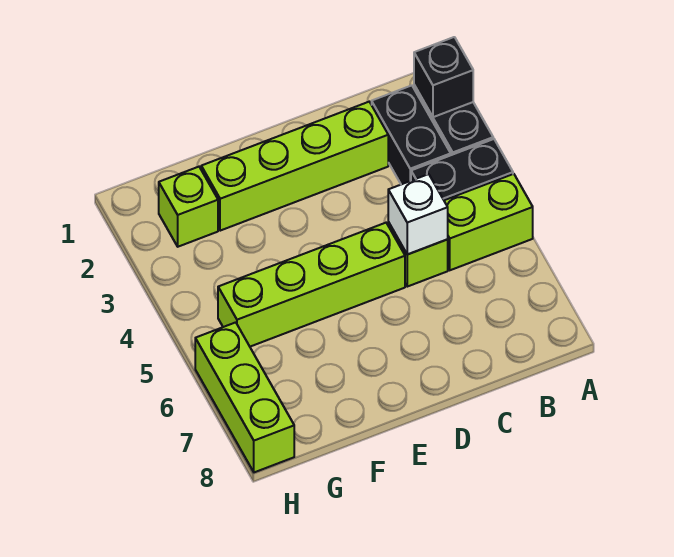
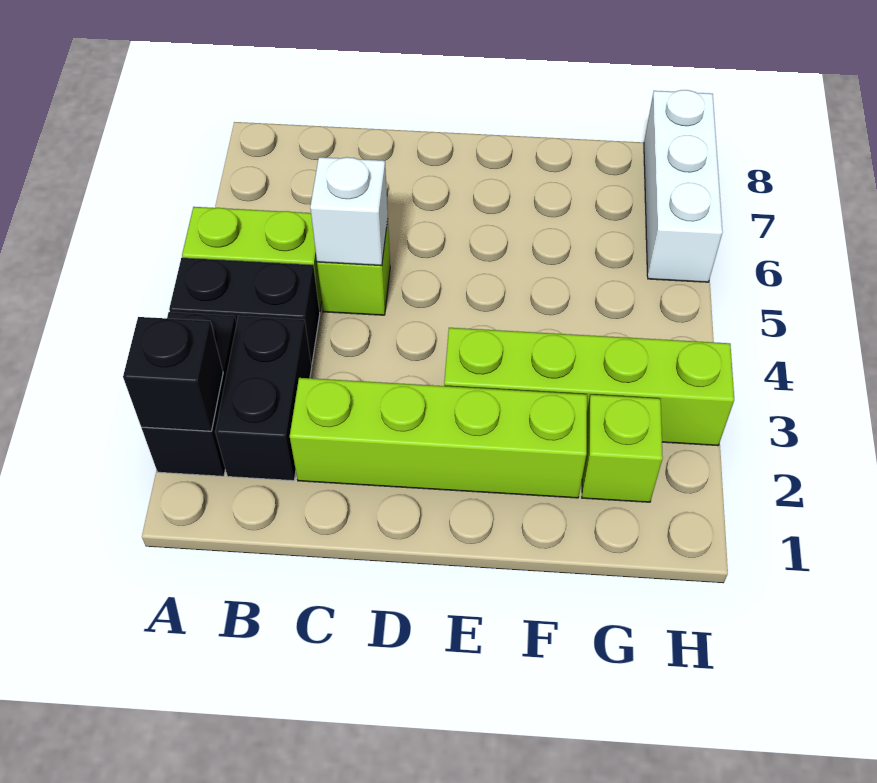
lime brick D5:G5 level 1 -> lime brick E3:H3 level 1
lime brick H6:H8 level 1 -> white brick H6:H8 level 1

